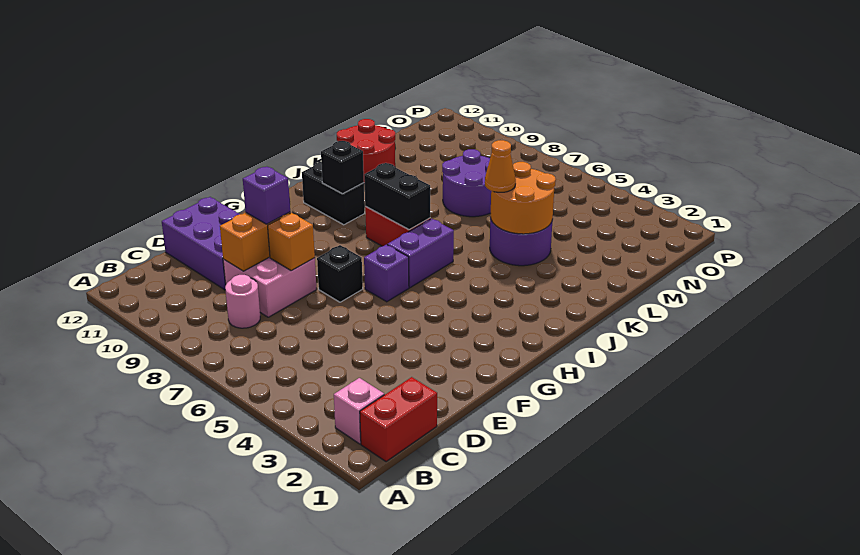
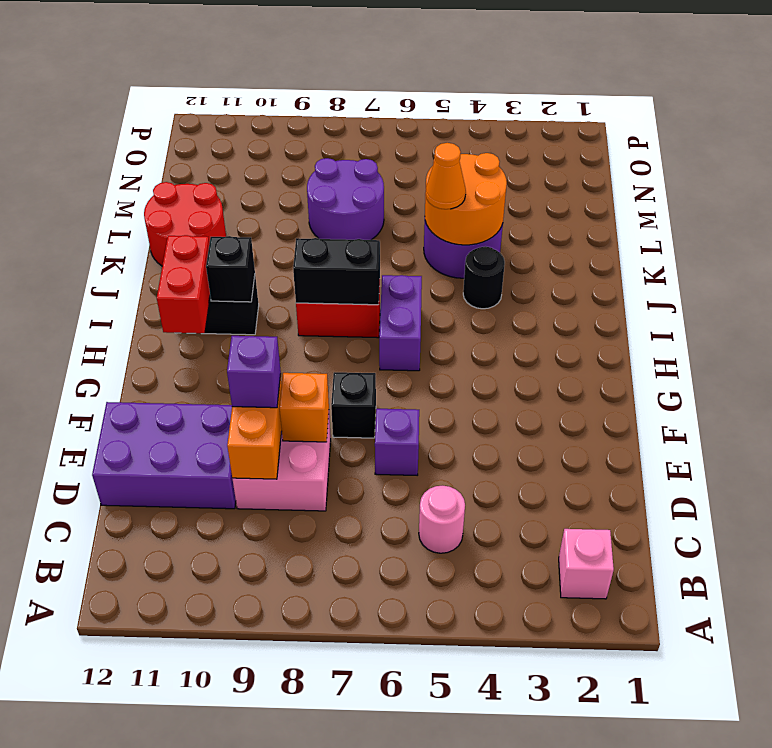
red brick B1:C1 level 1 -> red brick H11:I11 level 2
pink round brick C8 level 1 -> pink round brick C5 level 1
purple brick G6 level 1 -> purple brick E6 level 1
none -> black round brick J4 level 1

